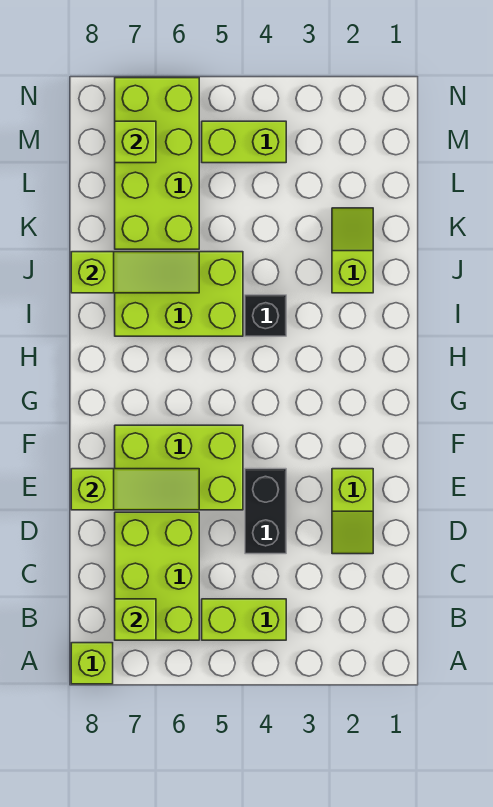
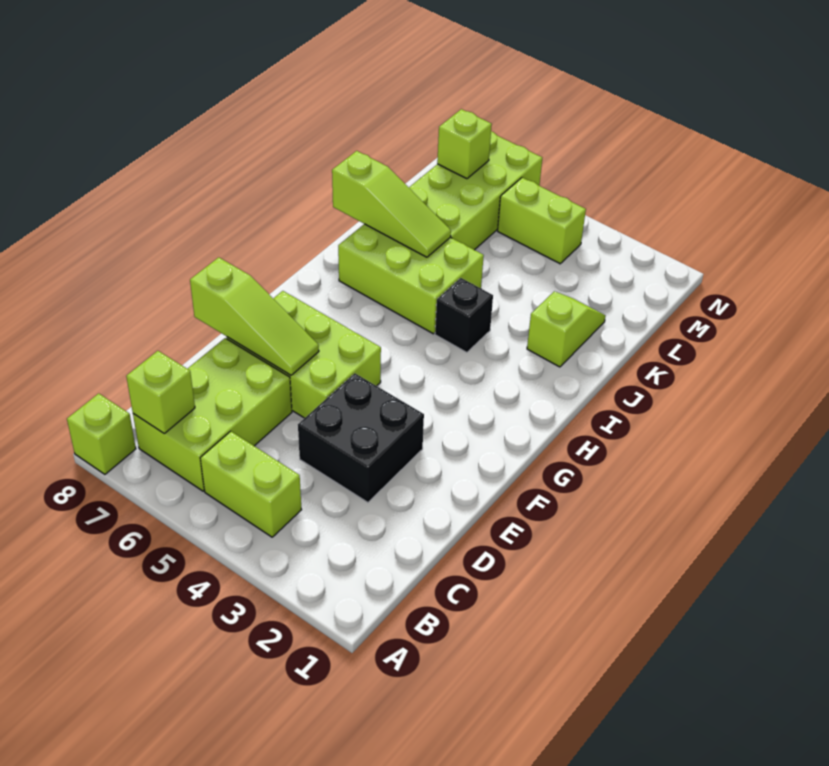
lime slope D2:E2 level 1 top E -> none
black brick D4:E4 level 1 -> black brick D3:E4 level 1

